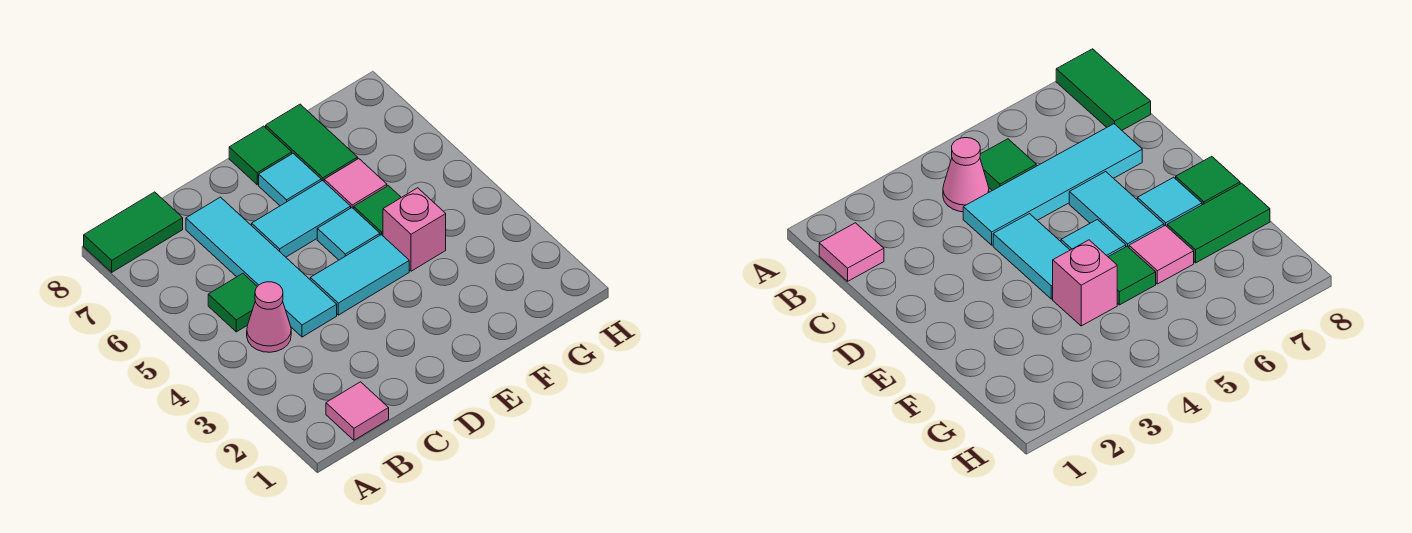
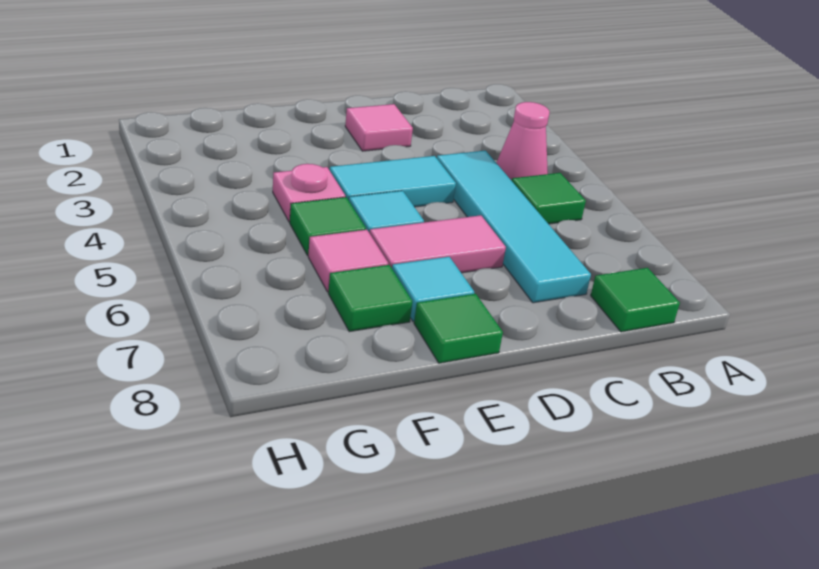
green tile A8:B8 level 1 -> green tile B8 level 1
pink tile B1 level 1 -> pink tile D2 level 1
cyan tile D6:E6 level 1 -> pink tile D6:E6 level 1
pink brick F4 level 1 -> pink plate F4 level 1
green tile F7:F8 level 1 -> green tile F7 level 1

